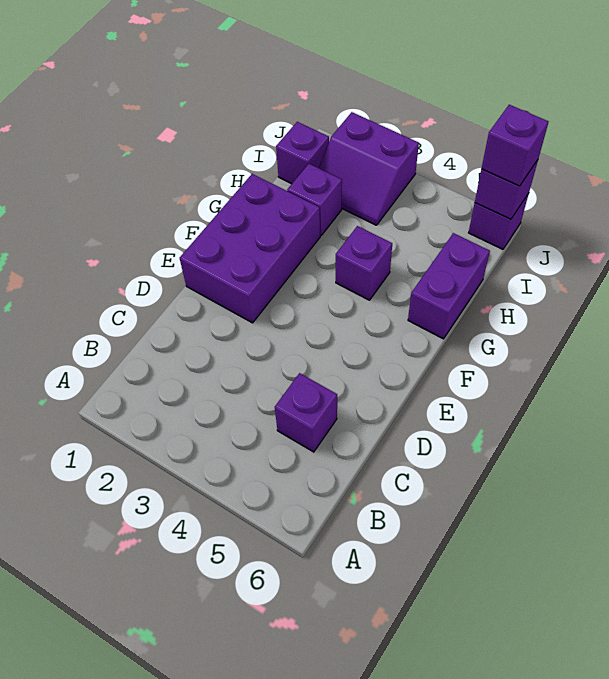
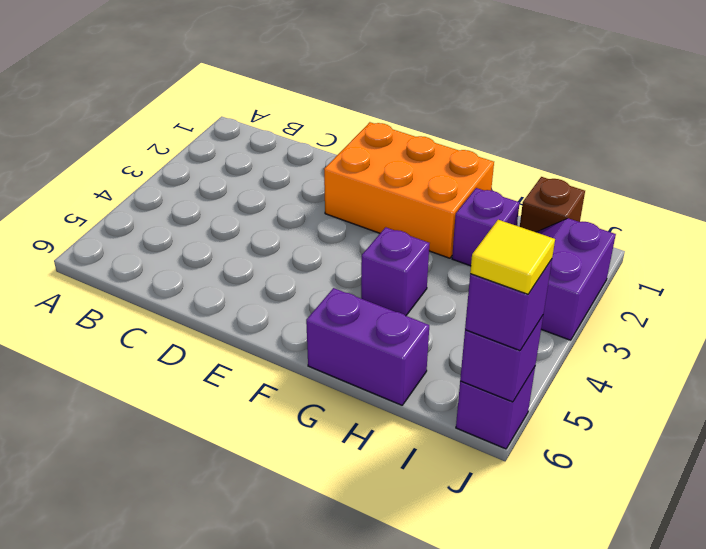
purple brick C5 level 1 -> none
purple brick E1:G2 level 1 -> orange brick E1:G2 level 1
purple brick I1 level 1 -> brown brick I1 level 1
none -> yellow tile J6 level 4

